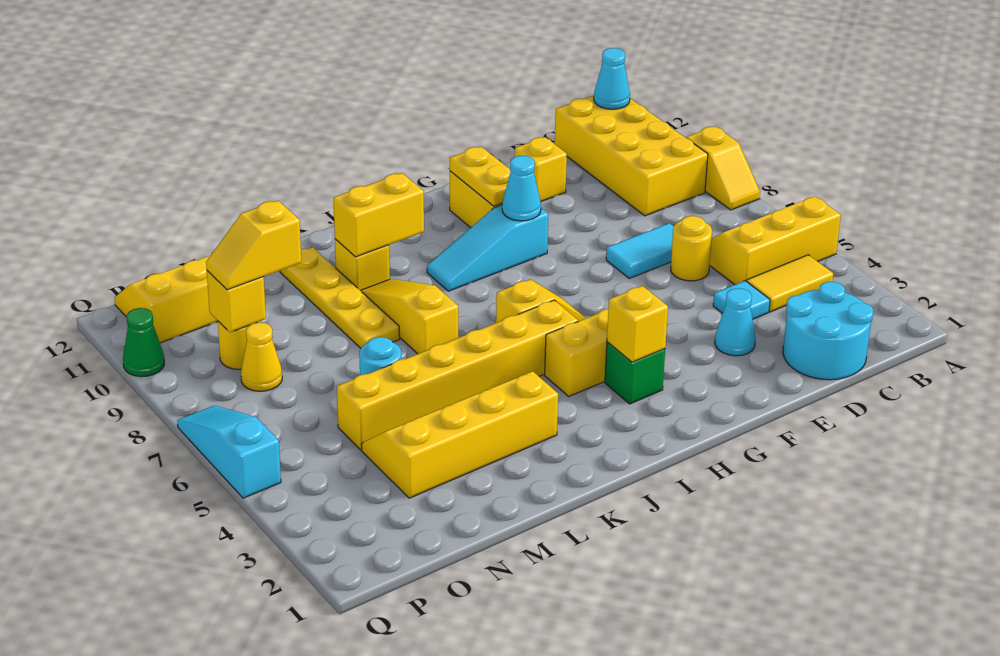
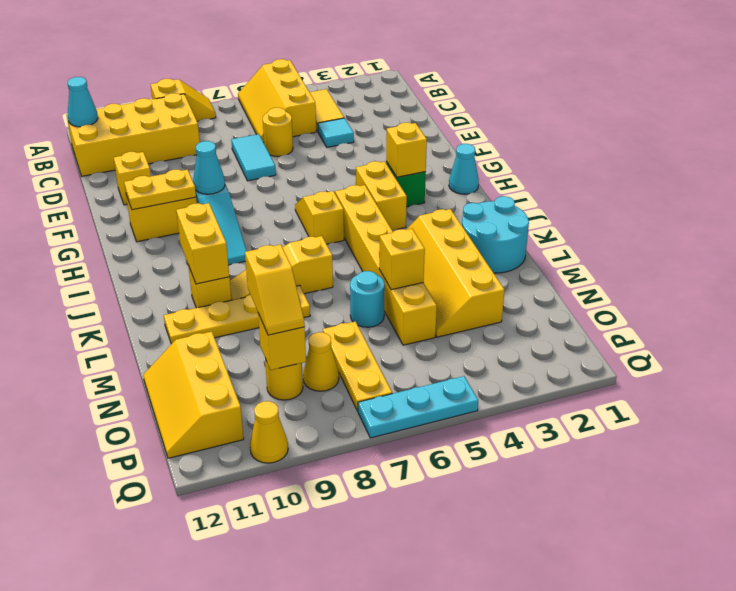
cyan round brick C1:D2 level 1 -> cyan round brick K1:L2 level 1
cyan cone E3 level 1 -> cyan cone H1 level 1
none -> yellow brick M5 level 2
none -> yellow plate N7:P7 level 1
cyan slope Q5:Q7 level 1 top 5 -> cyan plate Q5:Q7 level 1
green cone Q10 level 1 -> yellow cone Q10 level 1

